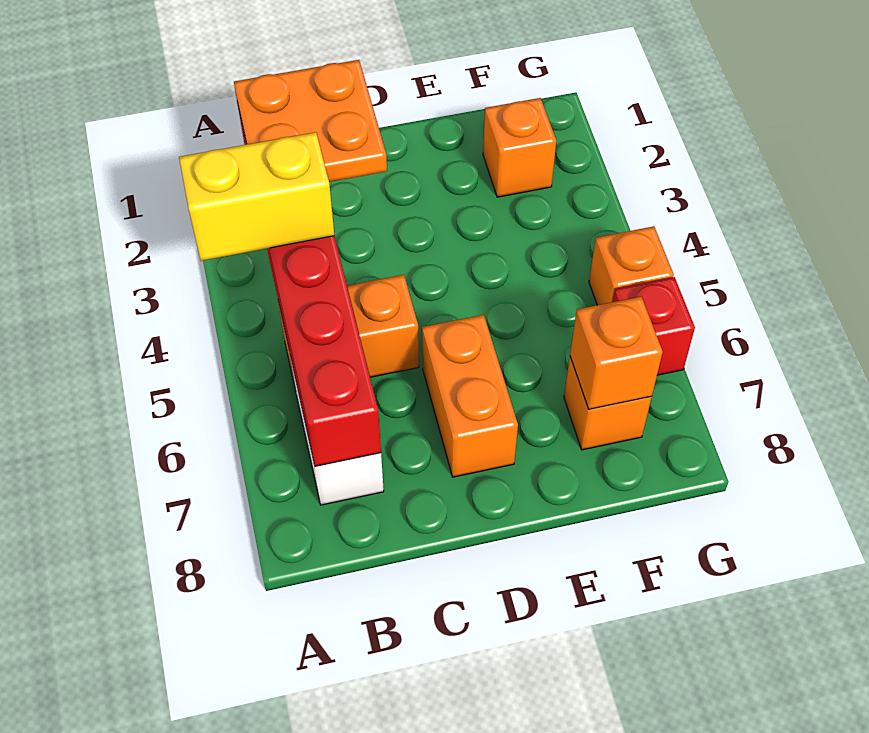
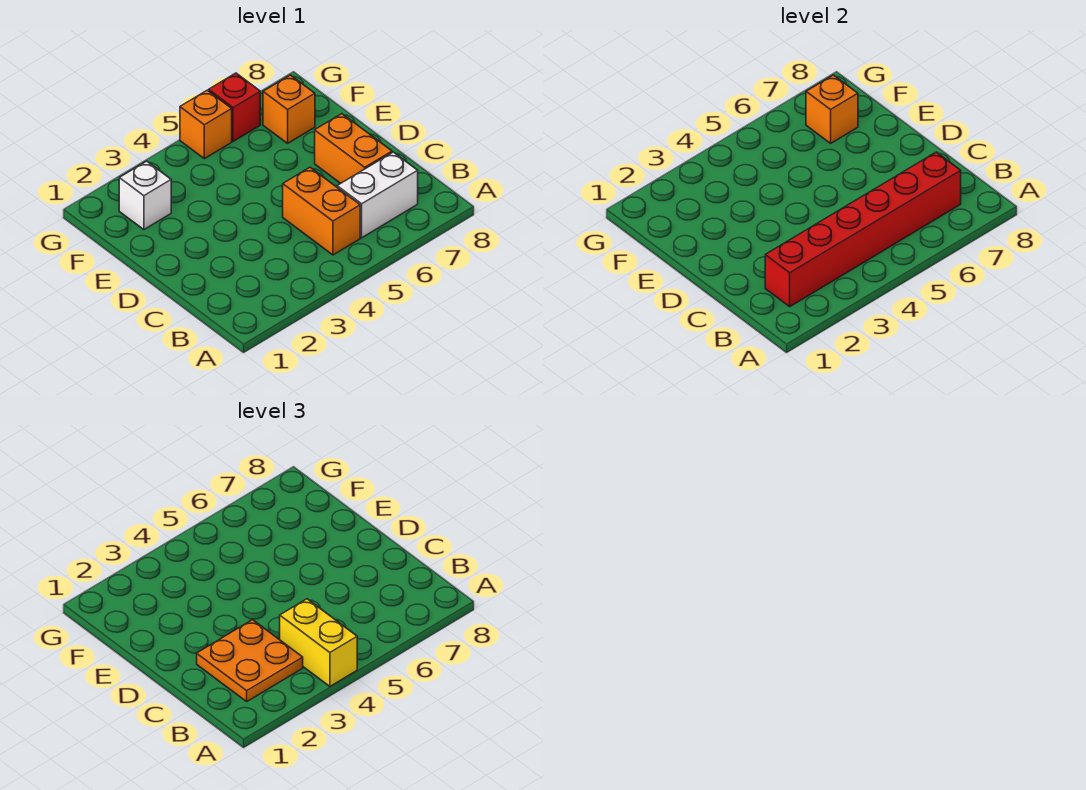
orange brick D6:D7 level 1 -> orange brick C7:D7 level 1
orange brick F2 level 1 -> white brick F2 level 1

